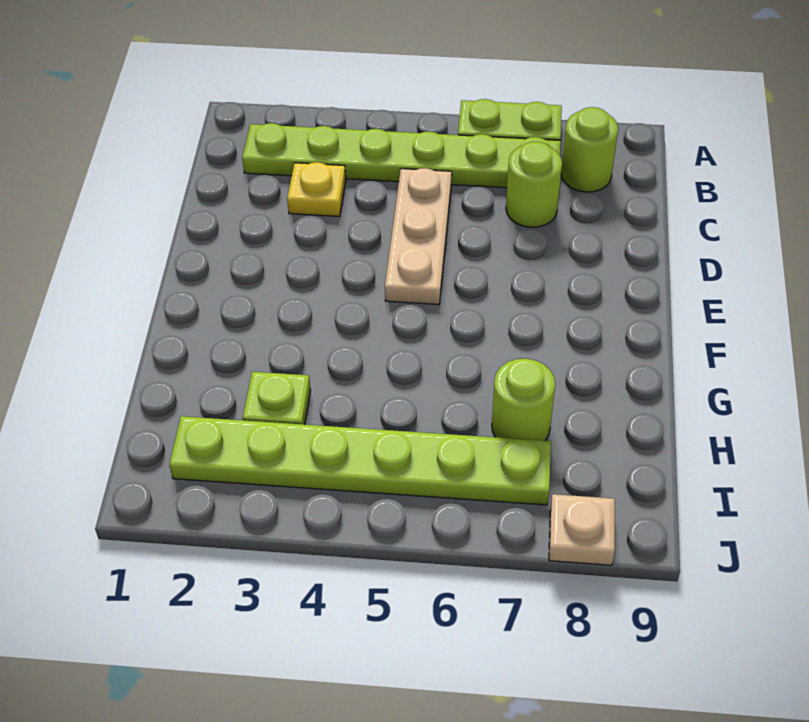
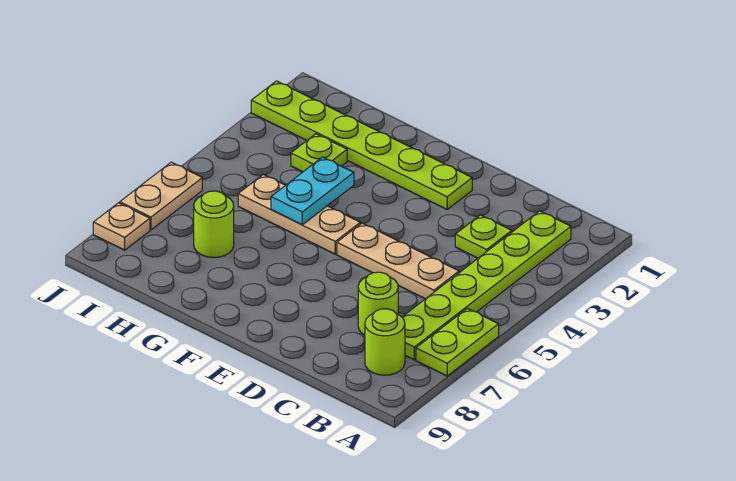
yellow plate C3 level 1 -> lime plate C3 level 1
none -> tan plate F5:H5 level 1
none -> cyan plate G4:G5 level 2
lime plate I2:I7 level 1 -> lime plate E2:J2 level 1
none -> tan plate J6:J7 level 1

